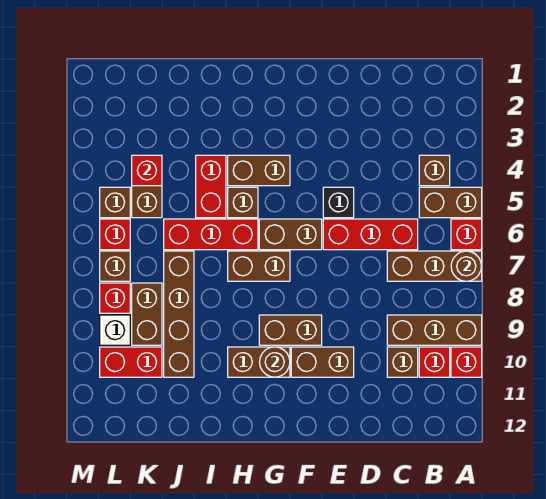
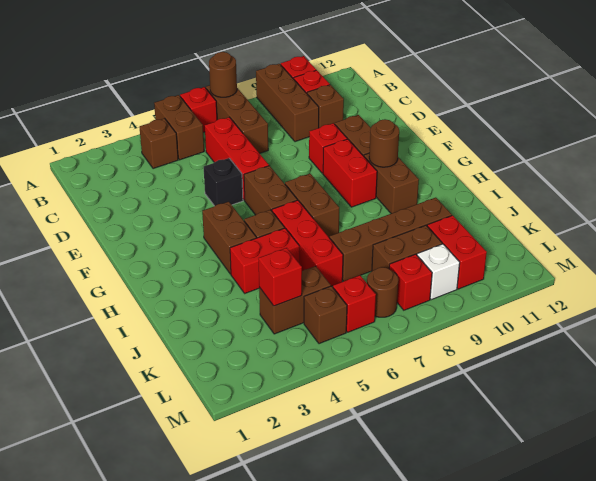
none -> red brick E9 level 1
brown brick F9:G9 level 1 -> red brick F9:G9 level 1
brown brick L7 level 1 -> brown round brick L7 level 1

